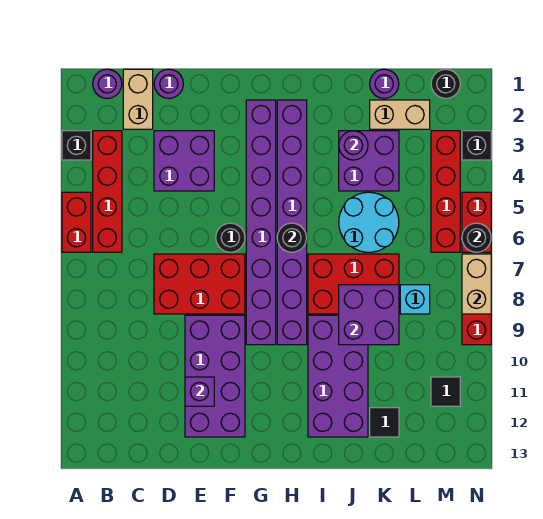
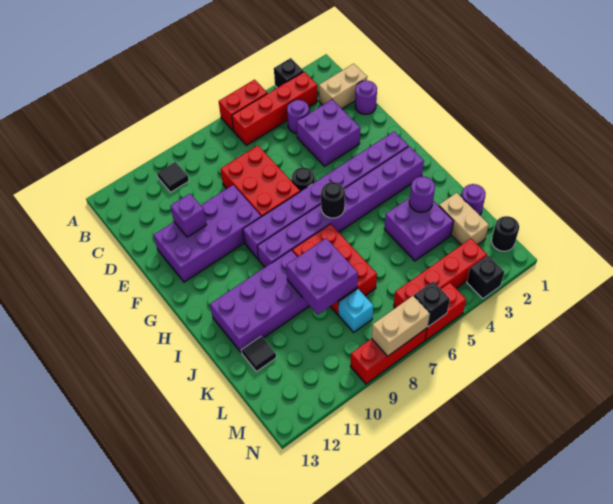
purple round brick B1 level 1 -> purple round brick C4 level 1
cyan round brick J5:K6 level 1 -> none
black tile M11 level 1 -> black tile B10 level 1
black round brick N6 level 2 -> black brick N6 level 2

